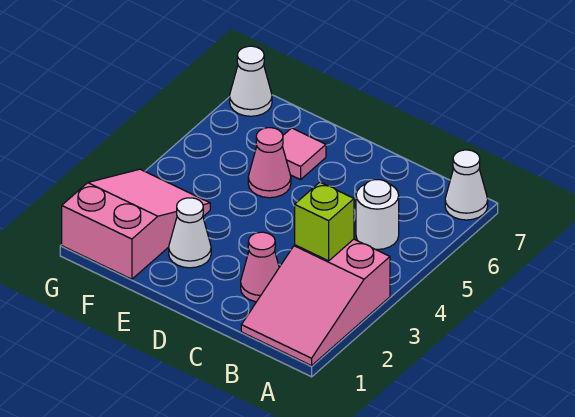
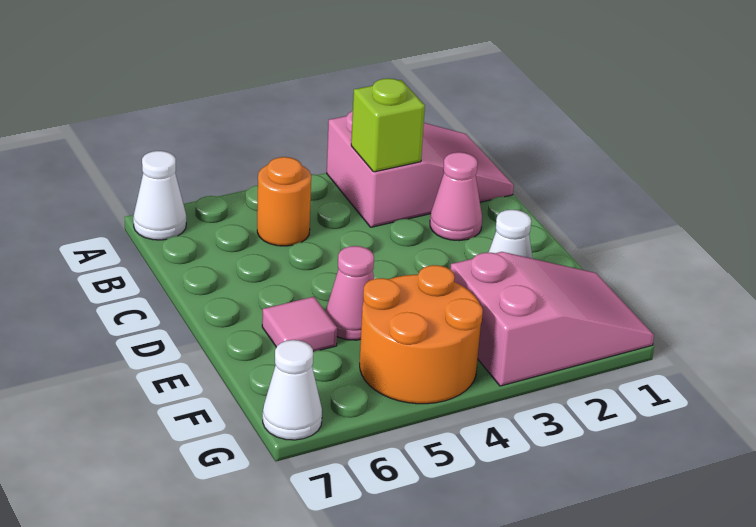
white round brick B5 level 1 -> orange round brick B5 level 1
pink slope F1:G3 level 1 top 1 -> pink slope F1:G3 level 1 top 3
none -> orange round brick F4:G5 level 1

